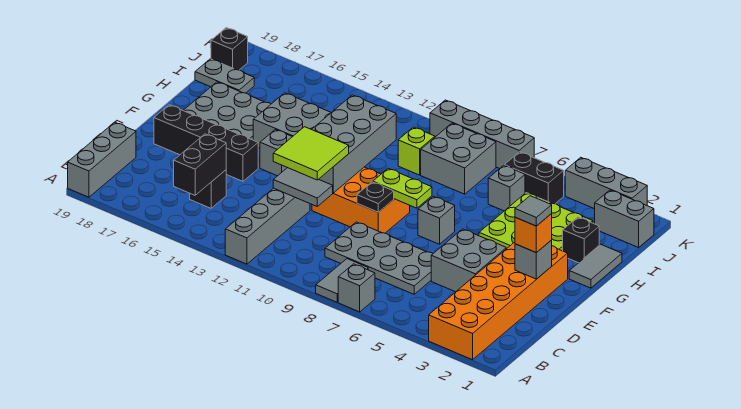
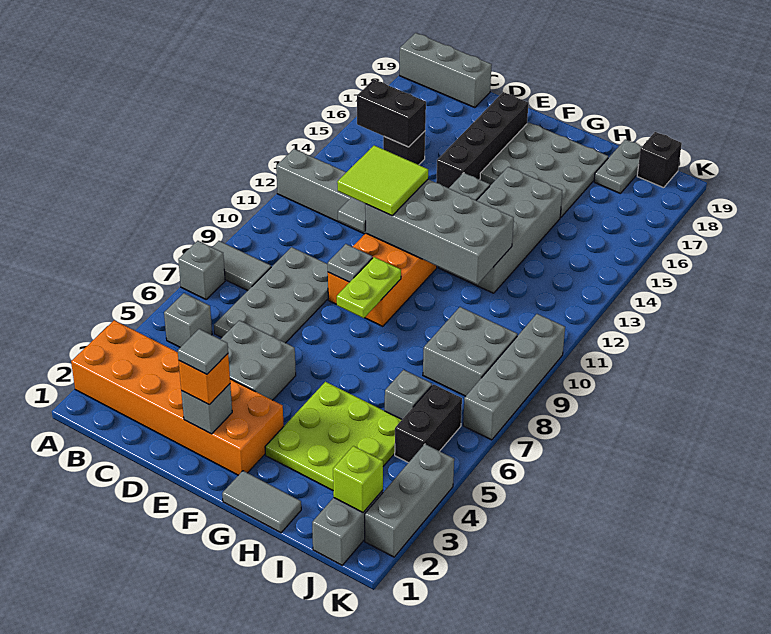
black plate E9 level 2 -> grey plate E9 level 2
grey brick F7 level 1 -> grey brick B5 level 1
black brick H2 level 1 -> none
lime brick I10 level 1 -> lime brick J2 level 2

